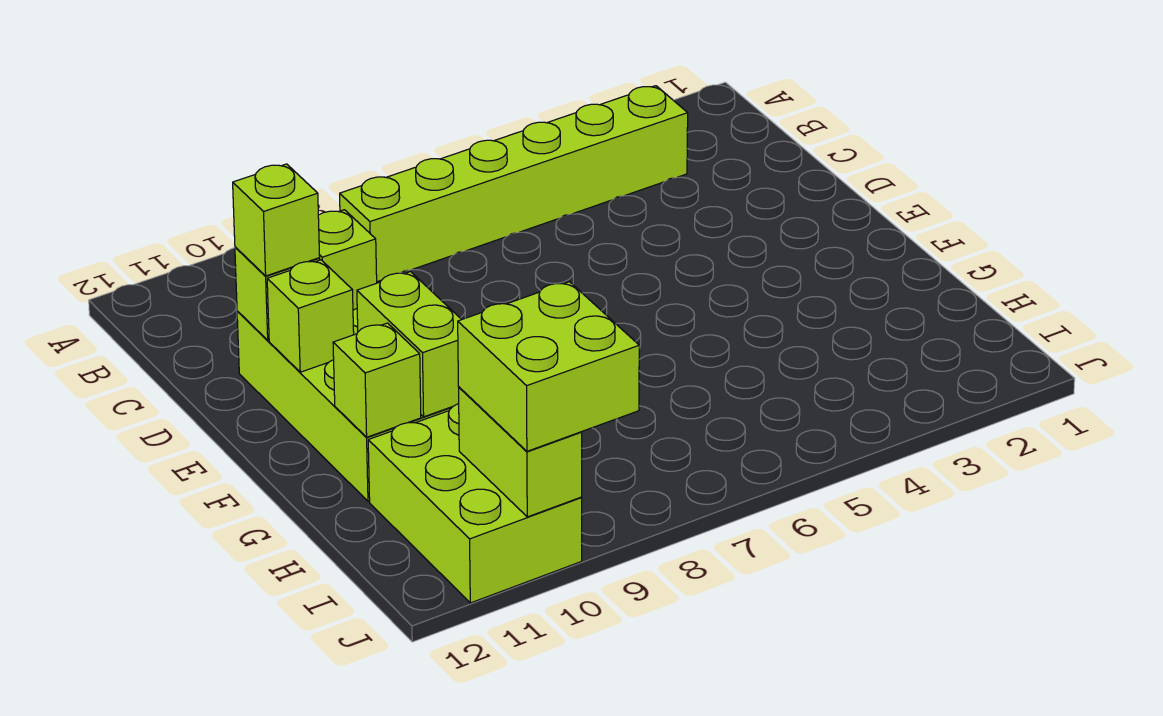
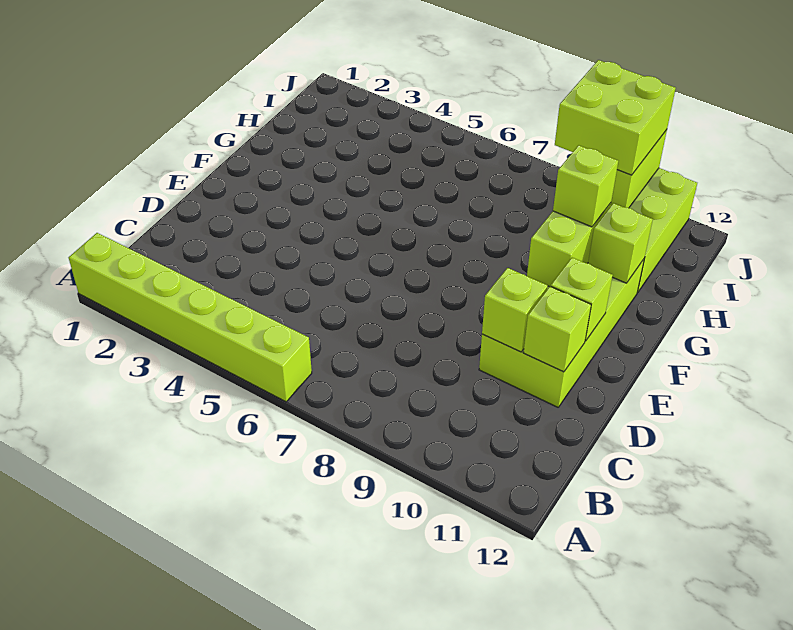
lime brick B3:B8 level 1 -> lime brick A1:A6 level 1
lime brick D11 level 3 -> lime brick G10 level 3

